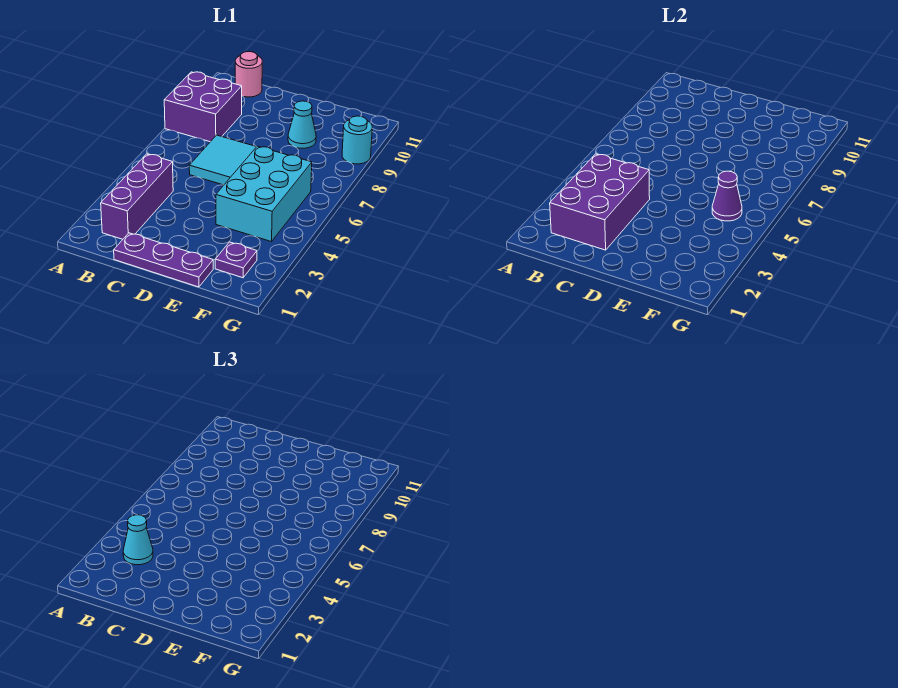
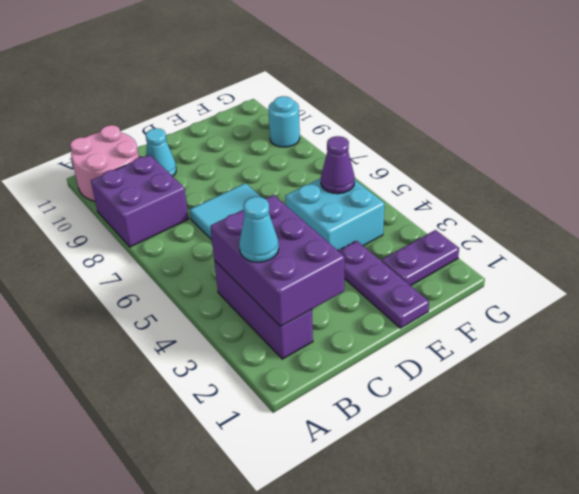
pink round brick B11 level 1 -> pink round brick A10:B11 level 1
purple plate C1:E1 level 1 -> purple plate E1:E3 level 1
cyan brick E4:F6 level 1 -> cyan brick E4:F5 level 1
cyan cone E9 level 1 -> cyan cone C10 level 1
purple plate F2 level 1 -> purple plate F2:G2 level 1

